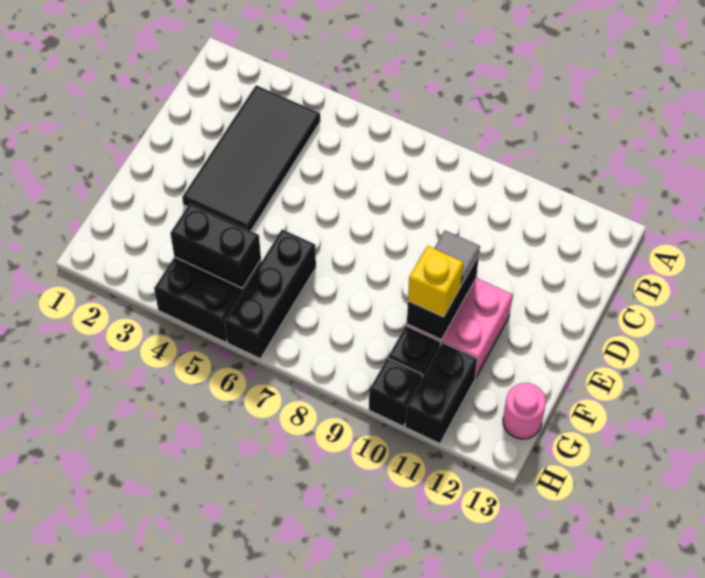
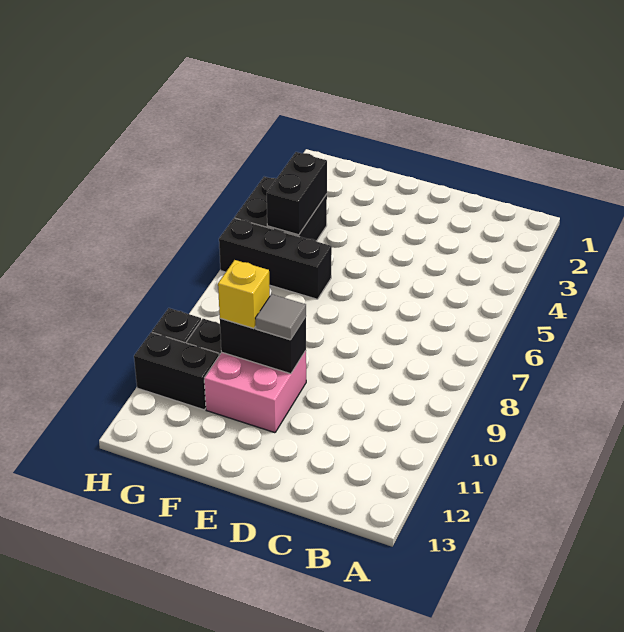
black tile B3:E4 level 1 -> none
pink round brick G13 level 1 -> none

